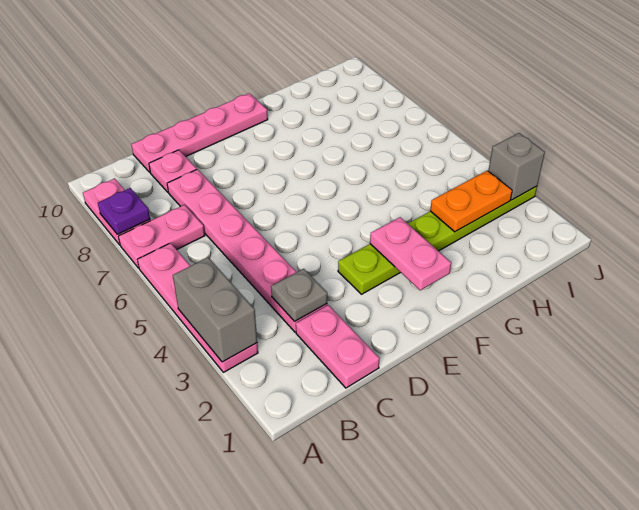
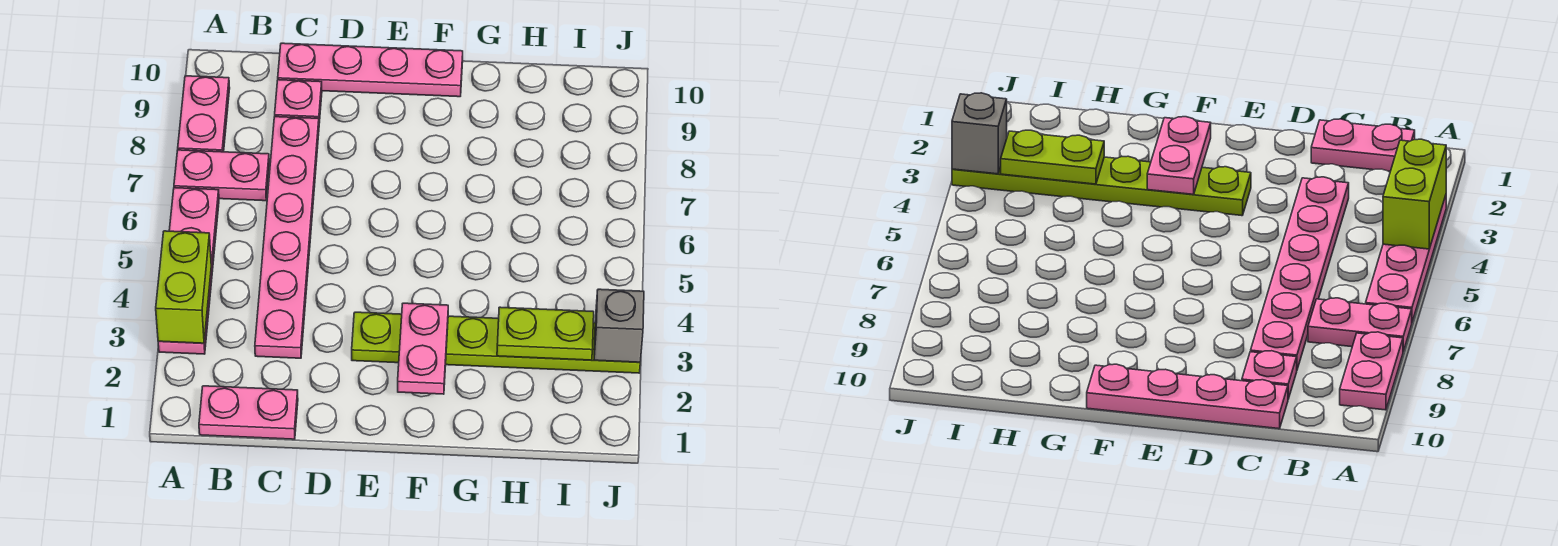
grey brick A3:A4 level 2 -> lime brick A3:A4 level 2
purple plate A8 level 2 -> none
pink plate C1:C2 level 1 -> pink plate B1:C1 level 1
grey plate C3 level 2 -> none
orange plate H3:I3 level 2 -> lime plate H3:I3 level 2

